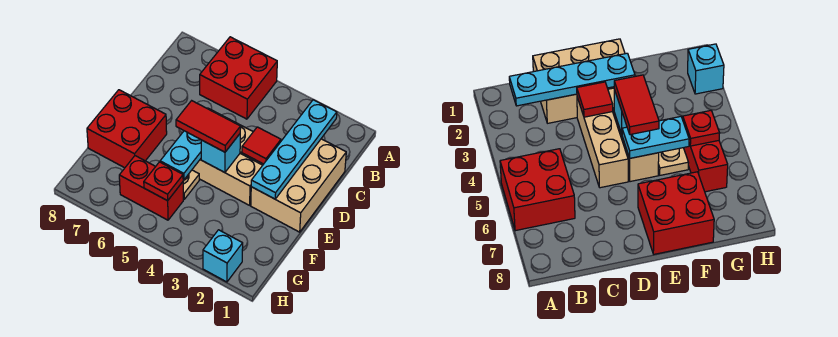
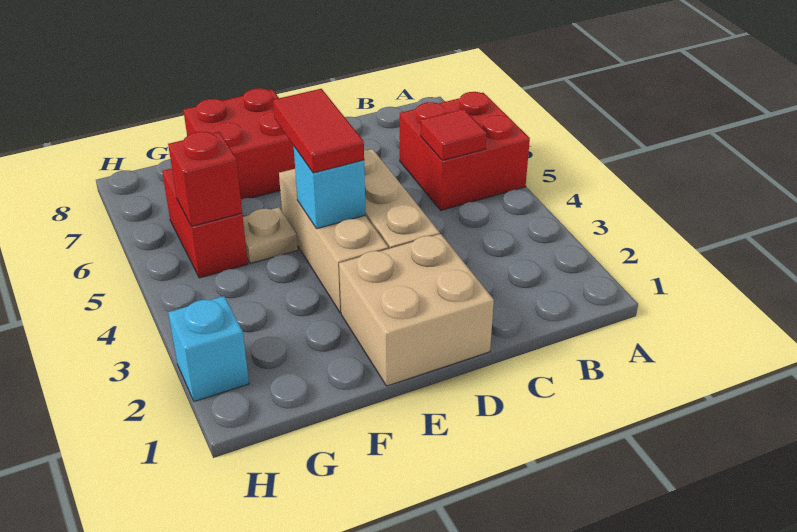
cyan plate B2:E2 level 2 -> none
tan brick C1:E2 level 1 -> tan brick D1:E2 level 1
red tile D3 level 2 -> red tile B5 level 2
cyan plate E5:F5 level 2 -> none
red plate G5 level 2 -> red brick G5 level 2

